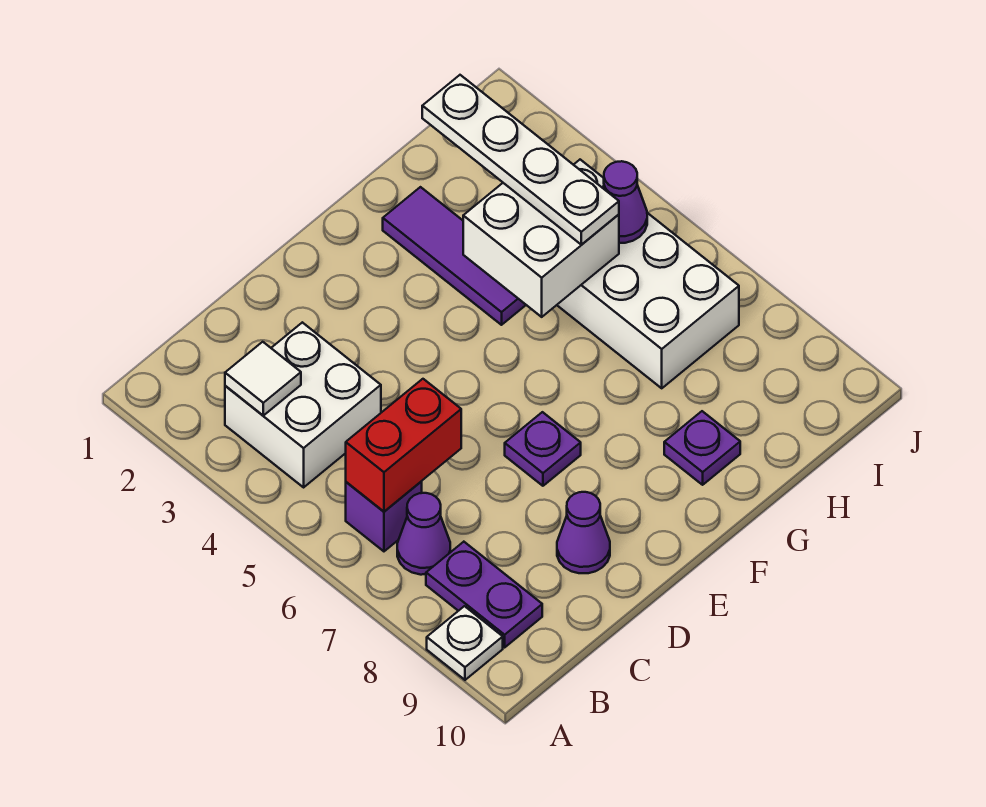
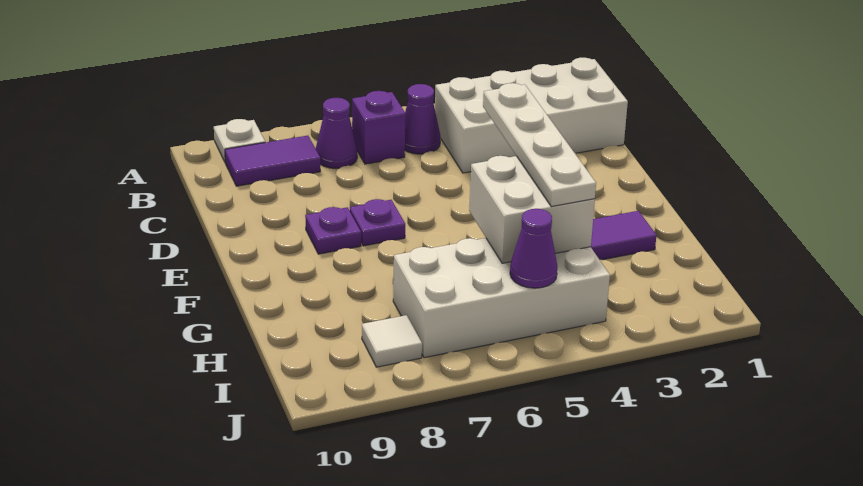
white brick B3:C4 level 1 -> white brick B1:C4 level 1
white tile B3 level 2 -> white tile I8 level 1
red brick B6:C6 level 2 -> none
purple plate B8:B9 level 1 -> purple tile B8:B9 level 1
purple cone D9 level 1 -> purple cone B5 level 1
purple plate G9 level 1 -> purple plate E8 level 1
white plate H2:H5 level 3 -> white plate E4:H4 level 3

